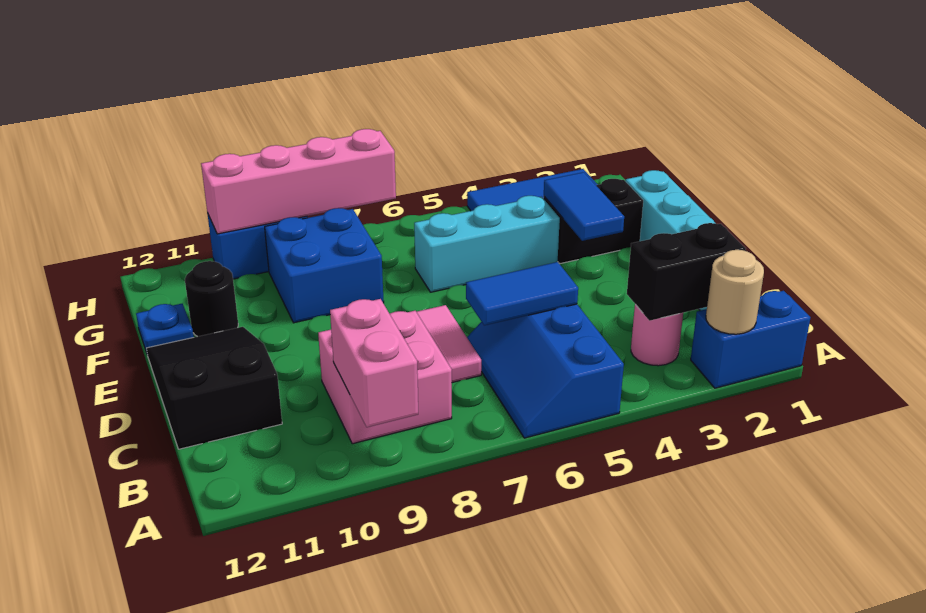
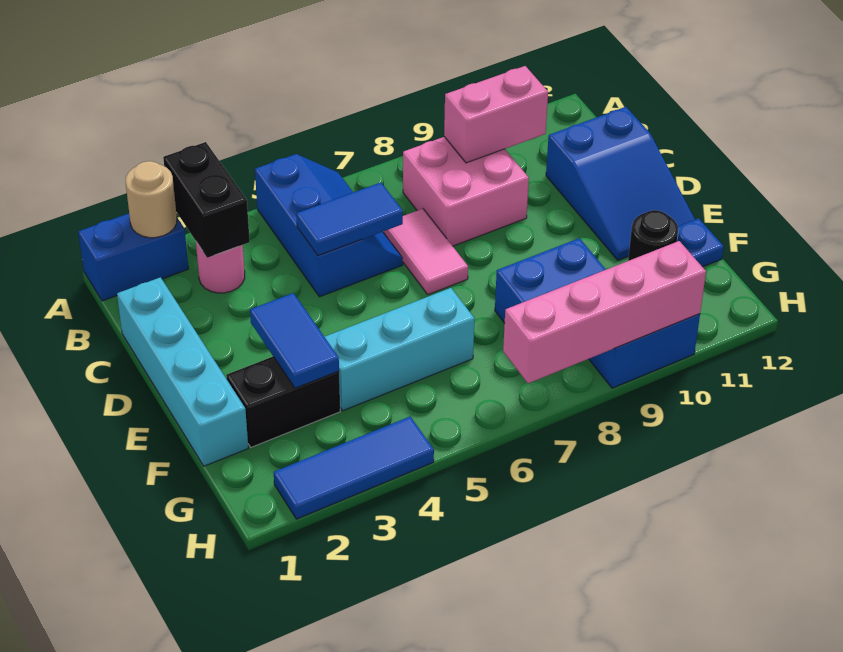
pink brick A9:B9 level 2 -> pink brick B9:B10 level 2
black brick B2:B3 level 2 -> black brick A3:B3 level 2
black slope C11:E12 level 1 top C -> blue slope C11:E12 level 1 top C

